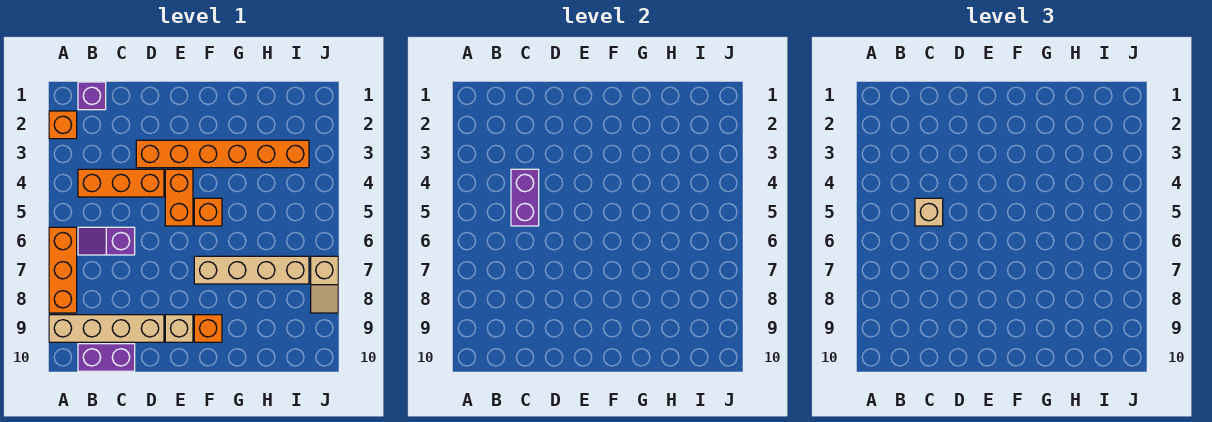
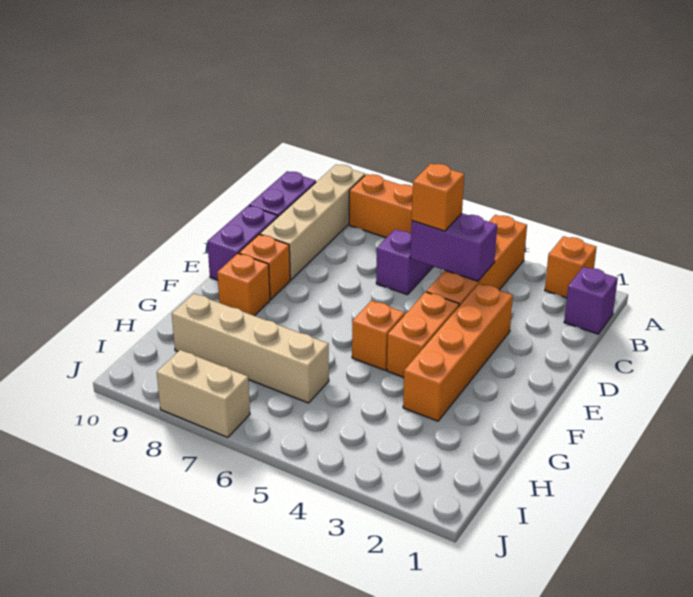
orange brick B4:D4 level 1 -> orange brick A4:D4 level 1
tan brick C5 level 3 -> orange brick C5 level 3
orange brick D3:I3 level 1 -> orange brick D3:G3 level 1
none -> purple brick D10:E10 level 1
orange brick E4:E5 level 1 -> orange brick E4:F4 level 1
tan brick E9 level 1 -> orange brick E9 level 1
tan brick F7:I7 level 1 -> tan brick H6:H9 level 1
tan slope J7:J8 level 1 top 7 -> tan brick J7:J8 level 1

